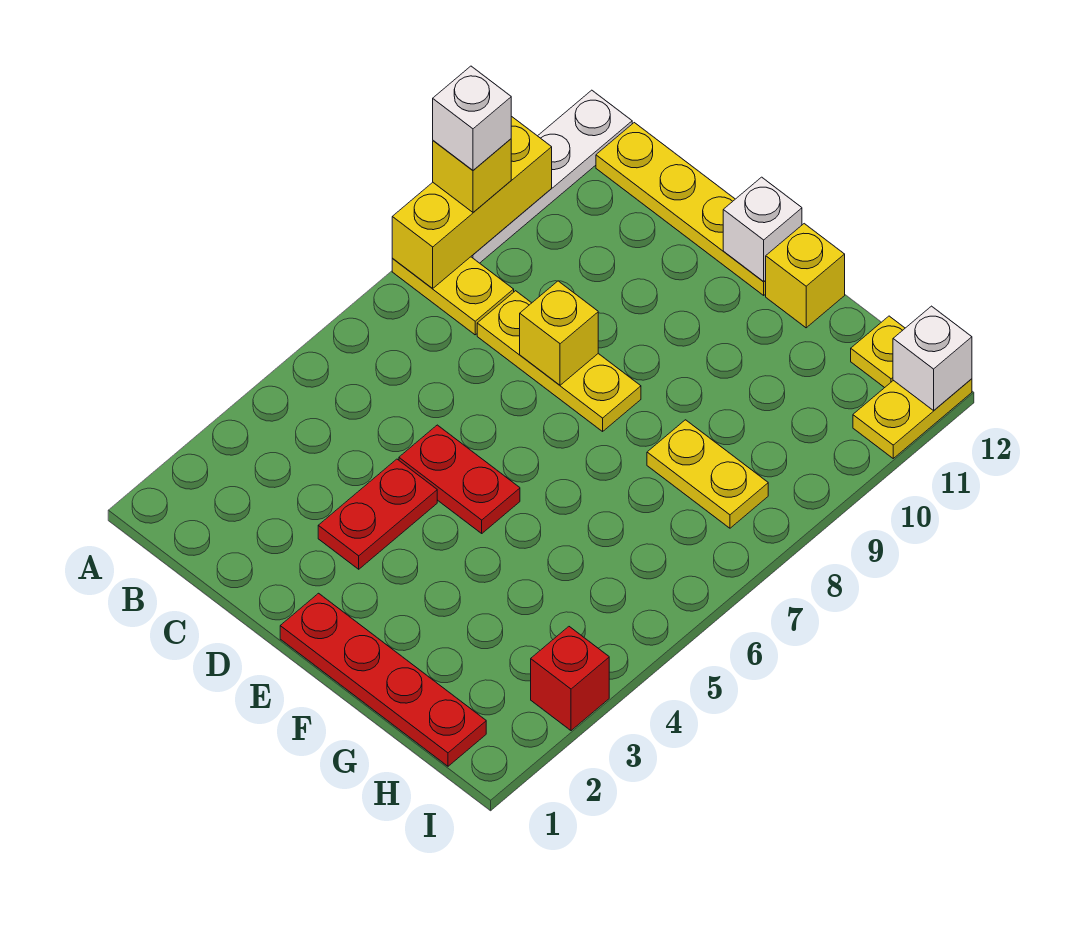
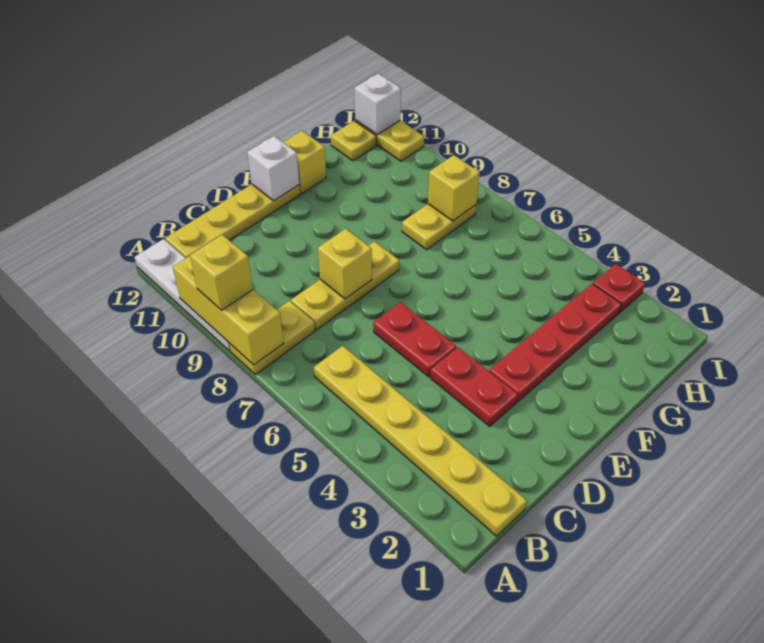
white brick A9 level 4 -> none
none -> yellow plate B1:B6 level 1
red plate D5:E5 level 1 -> red plate D5:D6 level 1
red plate E1:H1 level 1 -> red plate E3:H3 level 1
none -> yellow brick H8 level 2
red brick I3 level 1 -> red plate I3 level 1

